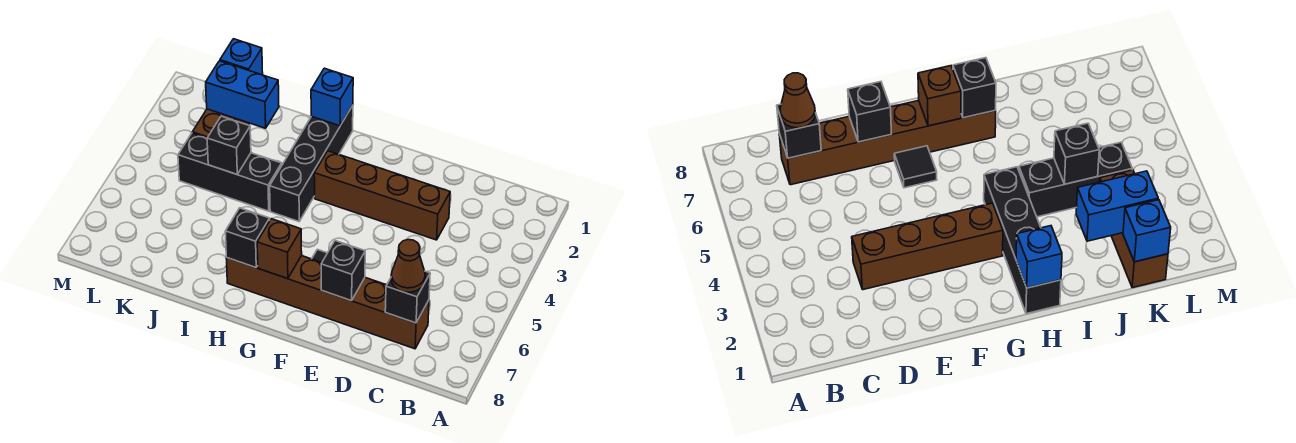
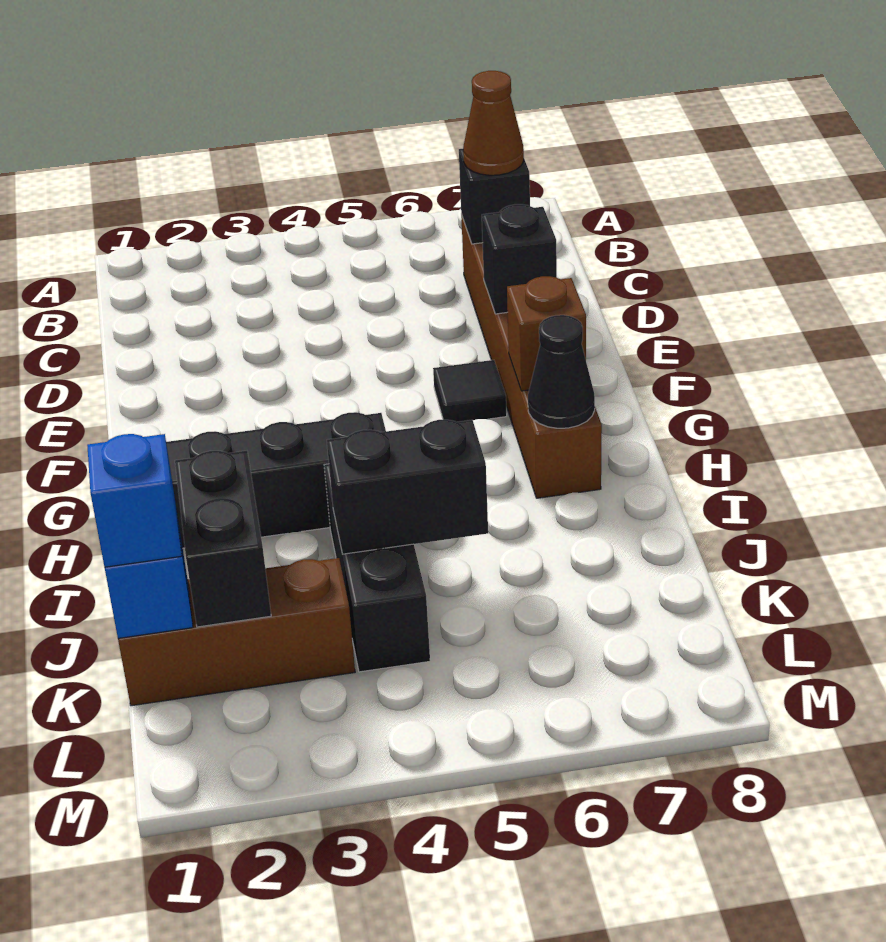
brown brick D3:G3 level 1 -> none
blue brick H1 level 2 -> blue brick K1 level 3
black brick H7 level 2 -> black cone H7 level 2
blue brick J2:K2 level 2 -> black brick J2:K2 level 2
black brick J4 level 2 -> black brick J4:J5 level 2

